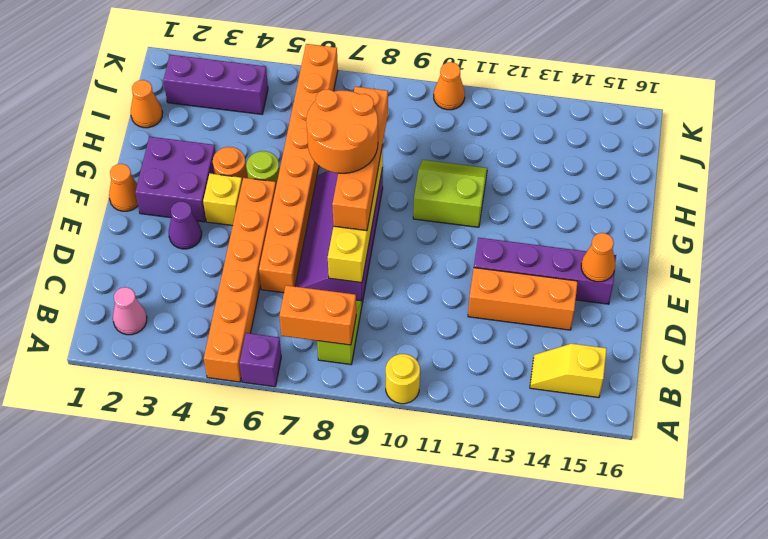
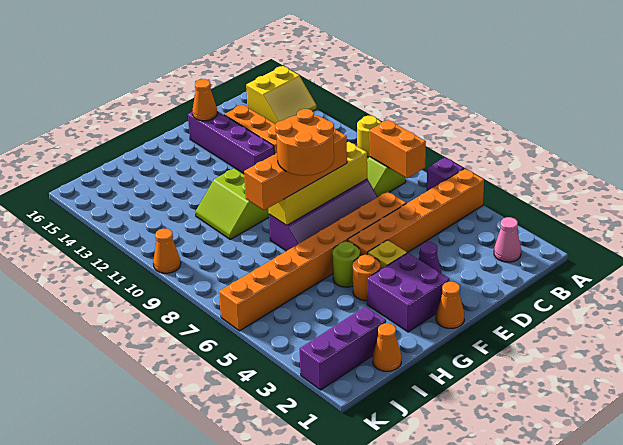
yellow slope B14:B15 level 1 top 15 -> yellow slope A14:B15 level 1 top 15
purple brick J2:J4 level 1 -> purple brick I2:K2 level 1

